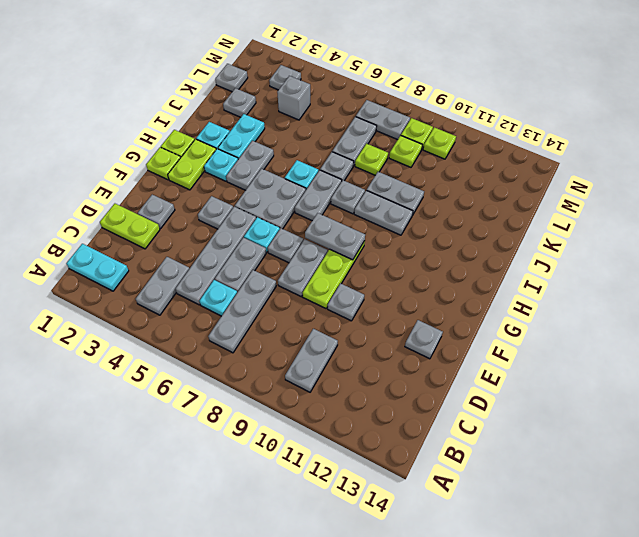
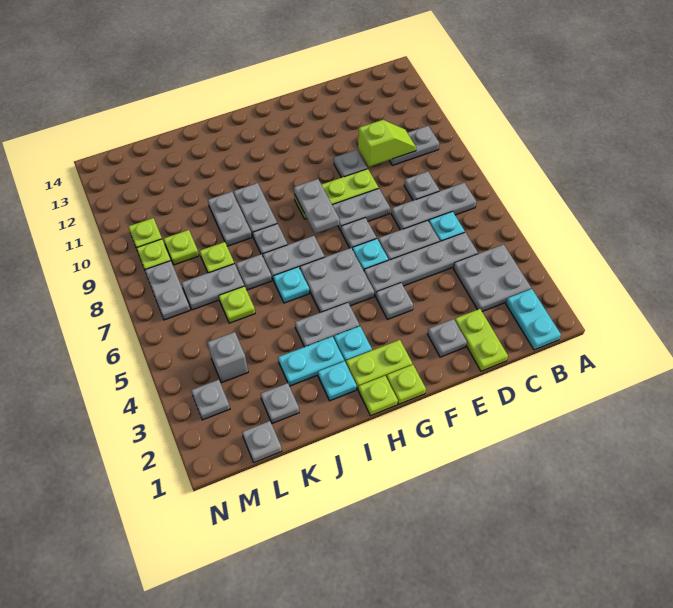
grey plate B4:C4 level 1 -> grey plate B3:C4 level 1
none -> lime slope C10:D10 level 2 top D
grey plate E13 level 1 -> grey plate C8 level 1
none -> lime plate K6 level 1

